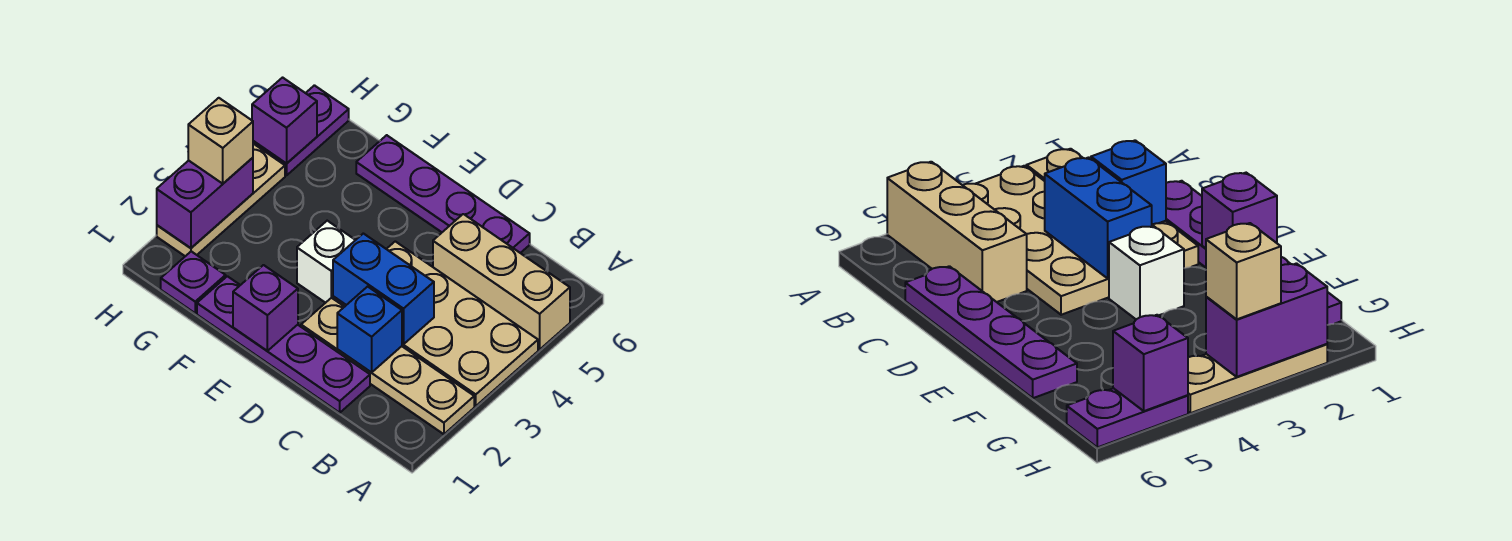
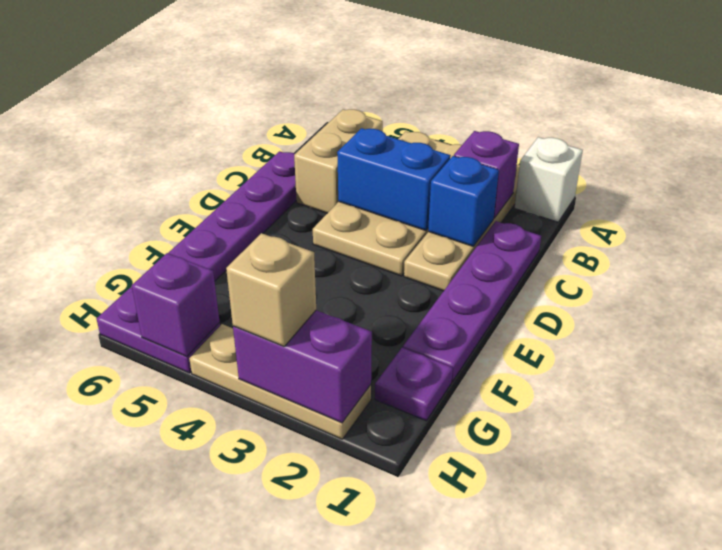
tan brick A5:C5 level 1 -> tan brick B5:C5 level 1
blue brick C3:D3 level 2 -> blue brick C3:C4 level 2
purple brick E1 level 2 -> purple brick B2 level 2
white brick E3 level 1 -> white brick A1 level 1

